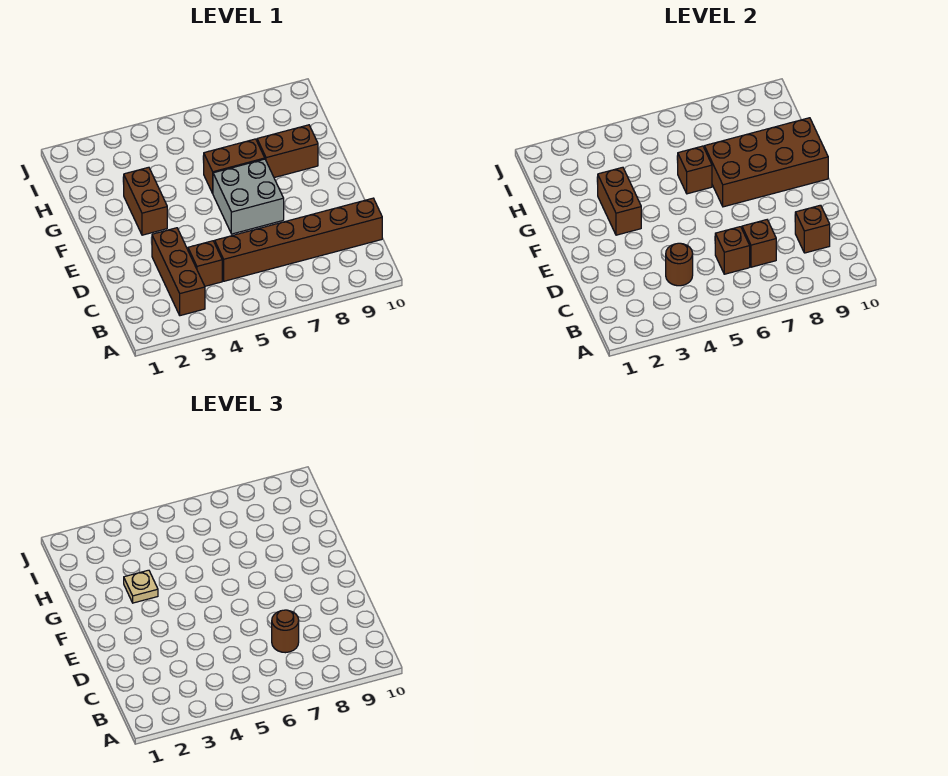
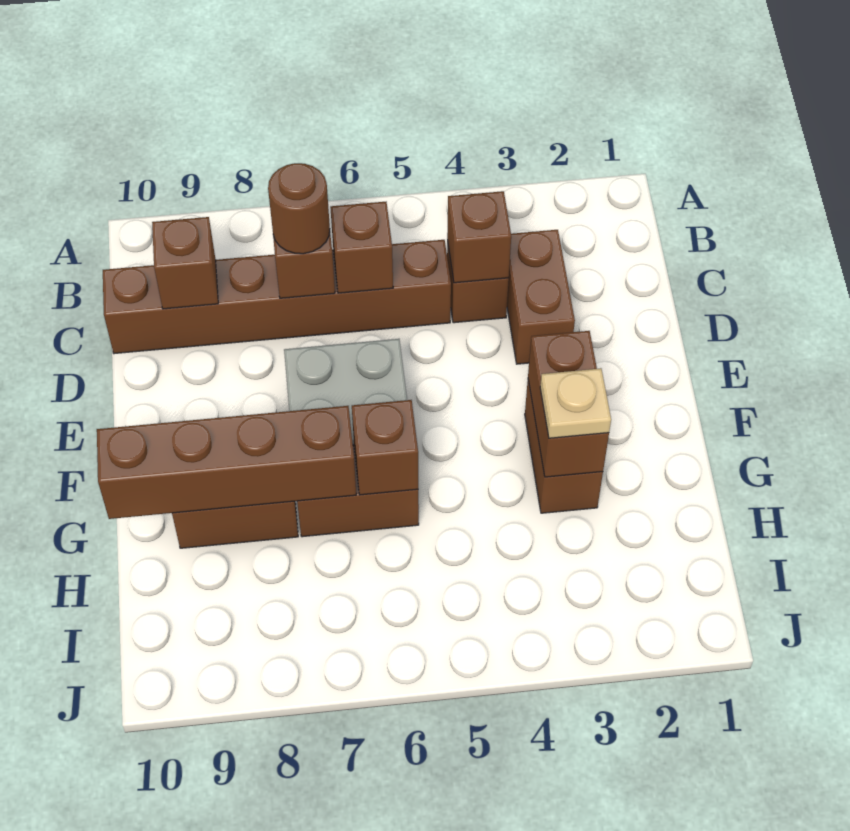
brown brick B3:D3 level 1 -> brown brick C3:D3 level 1
brown round brick C4 level 2 -> brown brick C4 level 2
brown brick F7:G10 level 2 -> brown brick G7:G10 level 2

